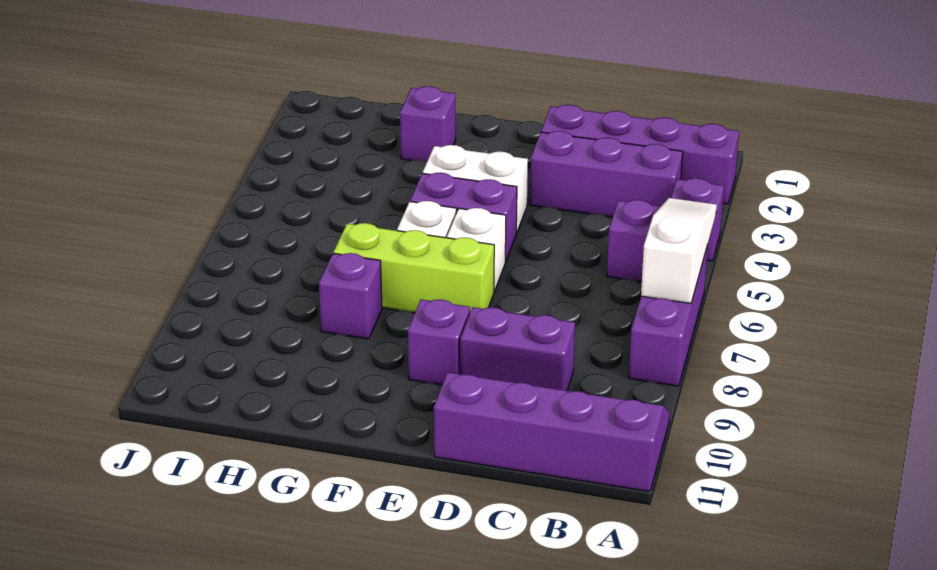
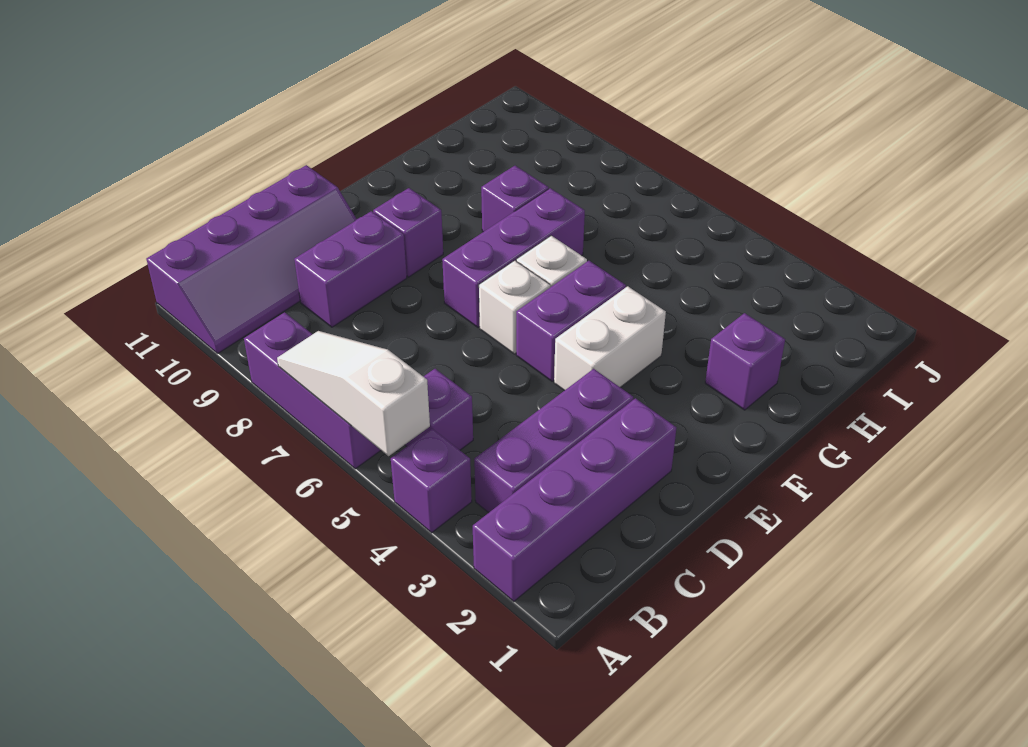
white slope A5:A7 level 2 top 7 -> white slope A5:A7 level 2 top 5
lime brick E7:G7 level 1 -> purple brick E7:G7 level 1

